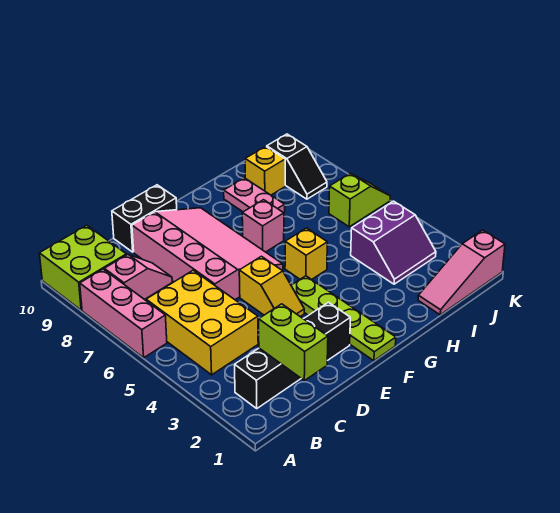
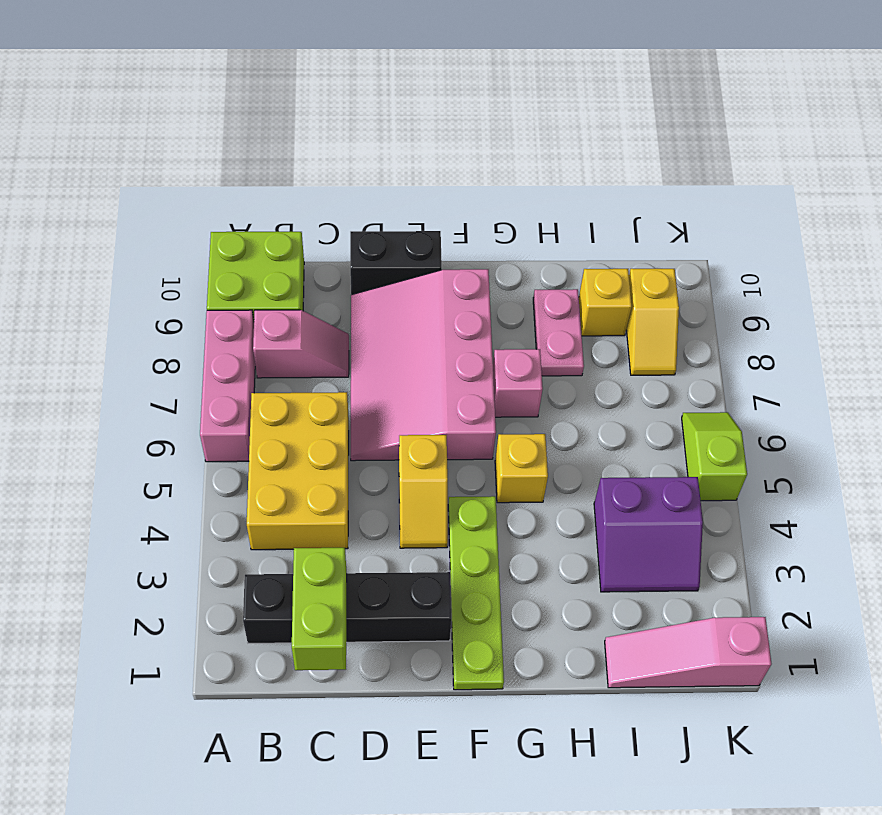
pink slope D6:F9 level 1 top D -> pink slope D6:F9 level 1 top F
lime slope J6:K6 level 1 top J -> lime slope K5:K6 level 1 top 5
black slope J8:J9 level 1 top 9 -> yellow slope J8:J9 level 1 top 9

